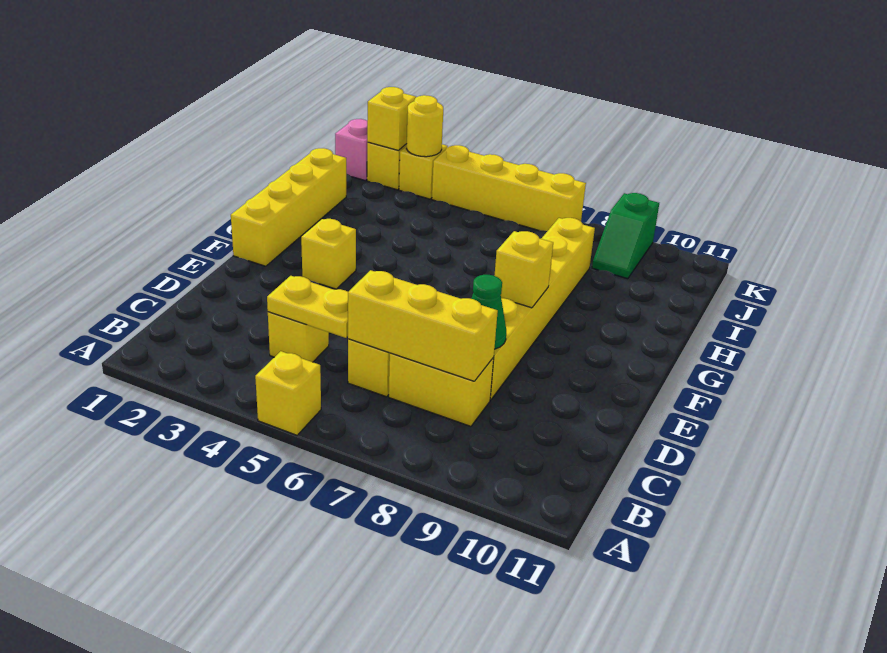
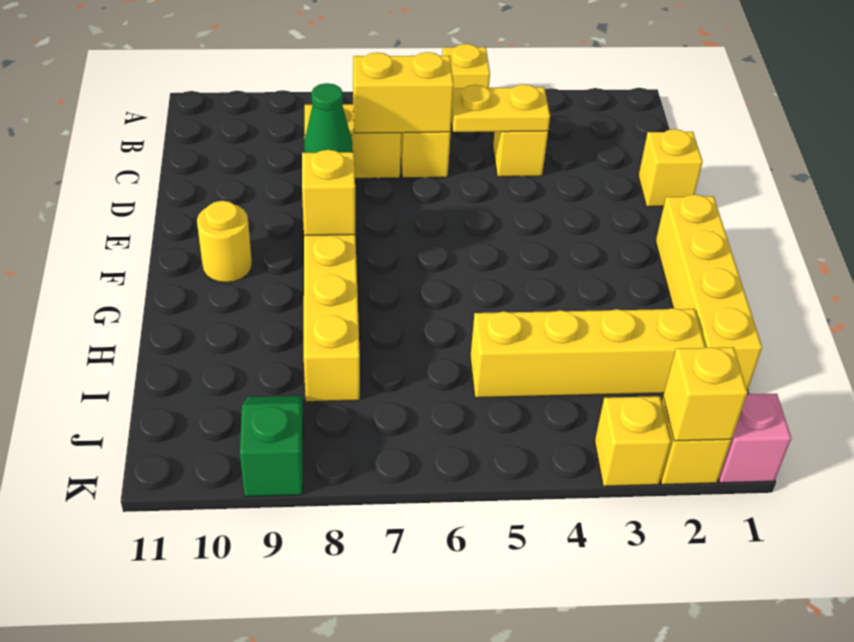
yellow brick C6:C8 level 2 -> yellow brick C6:C7 level 2
yellow brick F3 level 1 -> yellow brick D1 level 1
yellow round brick K3 level 2 -> yellow round brick F10 level 1
yellow brick K4:K7 level 1 -> yellow brick I2:I5 level 1

